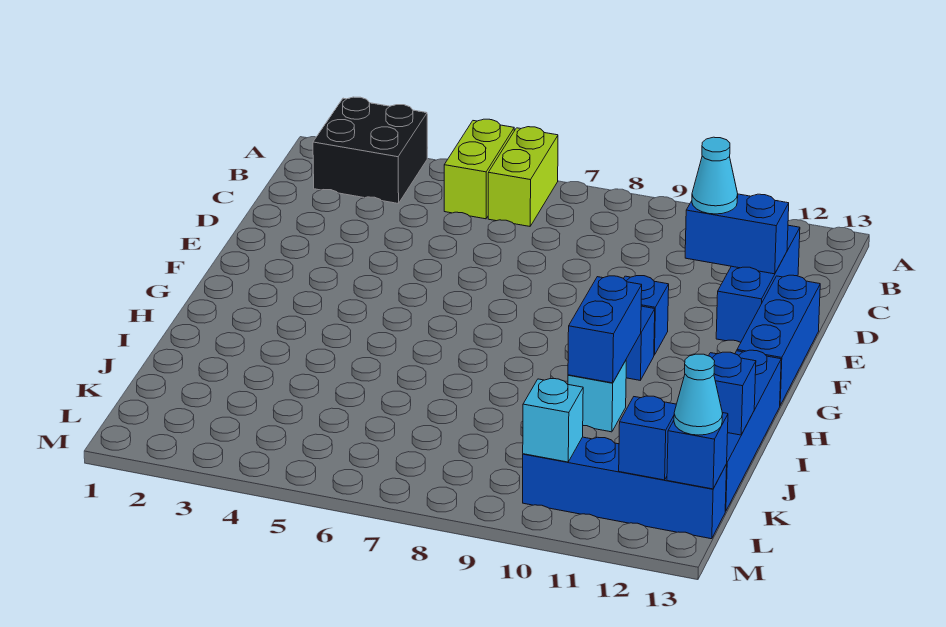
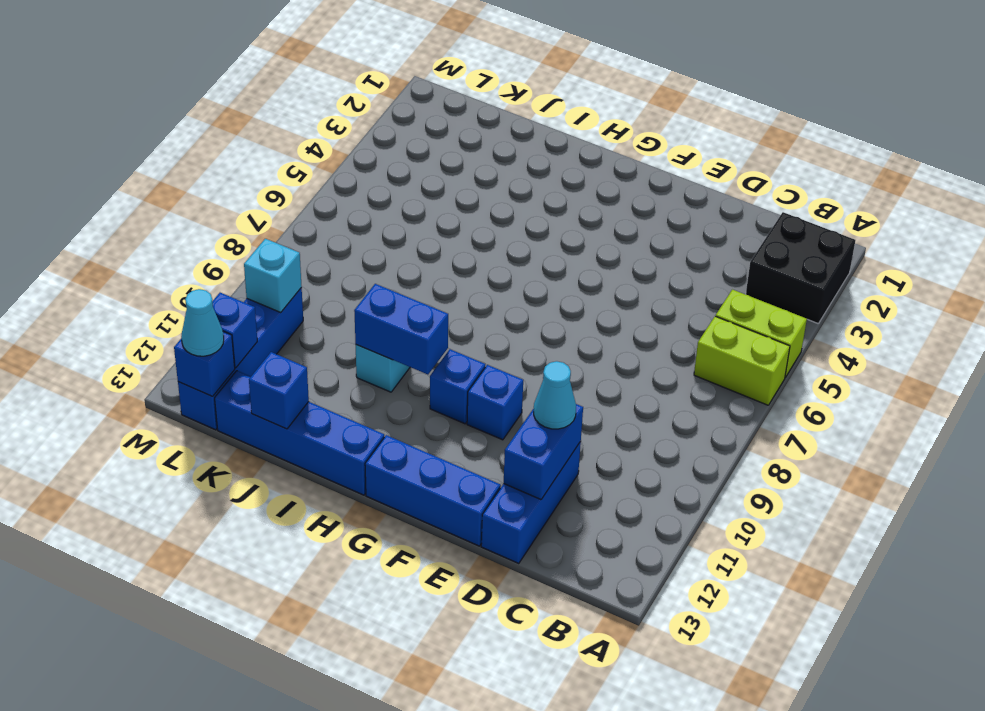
blue brick C12:E12 level 1 -> blue brick D11:D13 level 1

